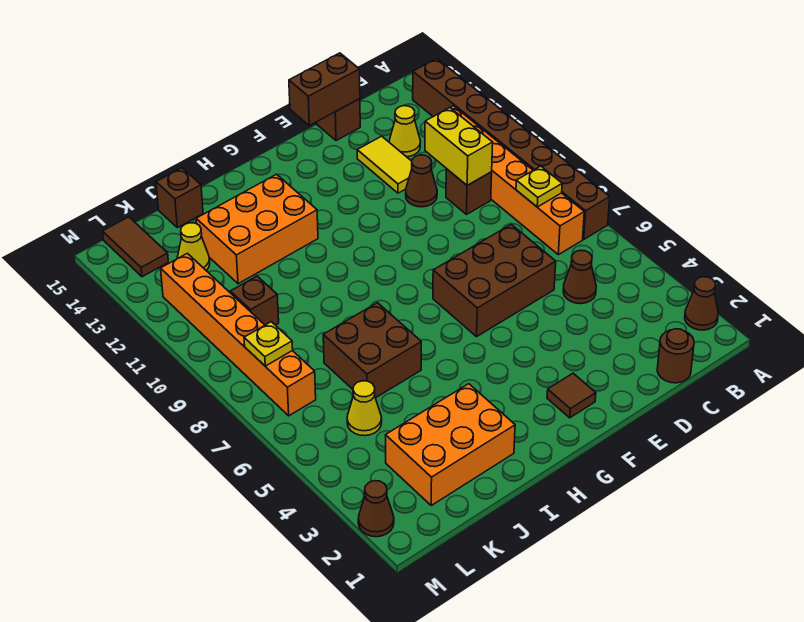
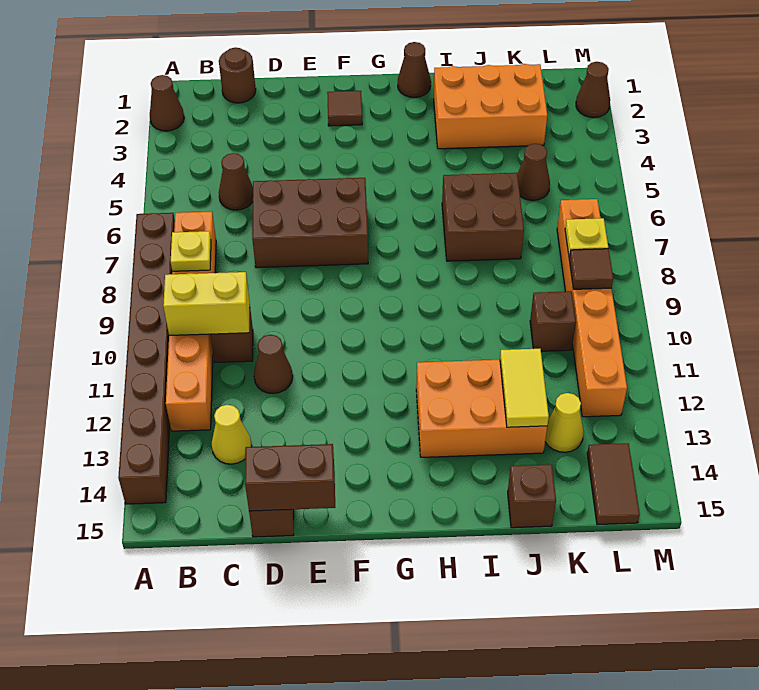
yellow brick C10:C11 level 2 -> yellow brick B10:C10 level 2
yellow tile D12:D13 level 1 -> yellow tile J12:J13 level 2
none -> brown cone H1 level 1
yellow cone K5 level 1 -> brown cone K5 level 1
none -> brown tile L9 level 2

